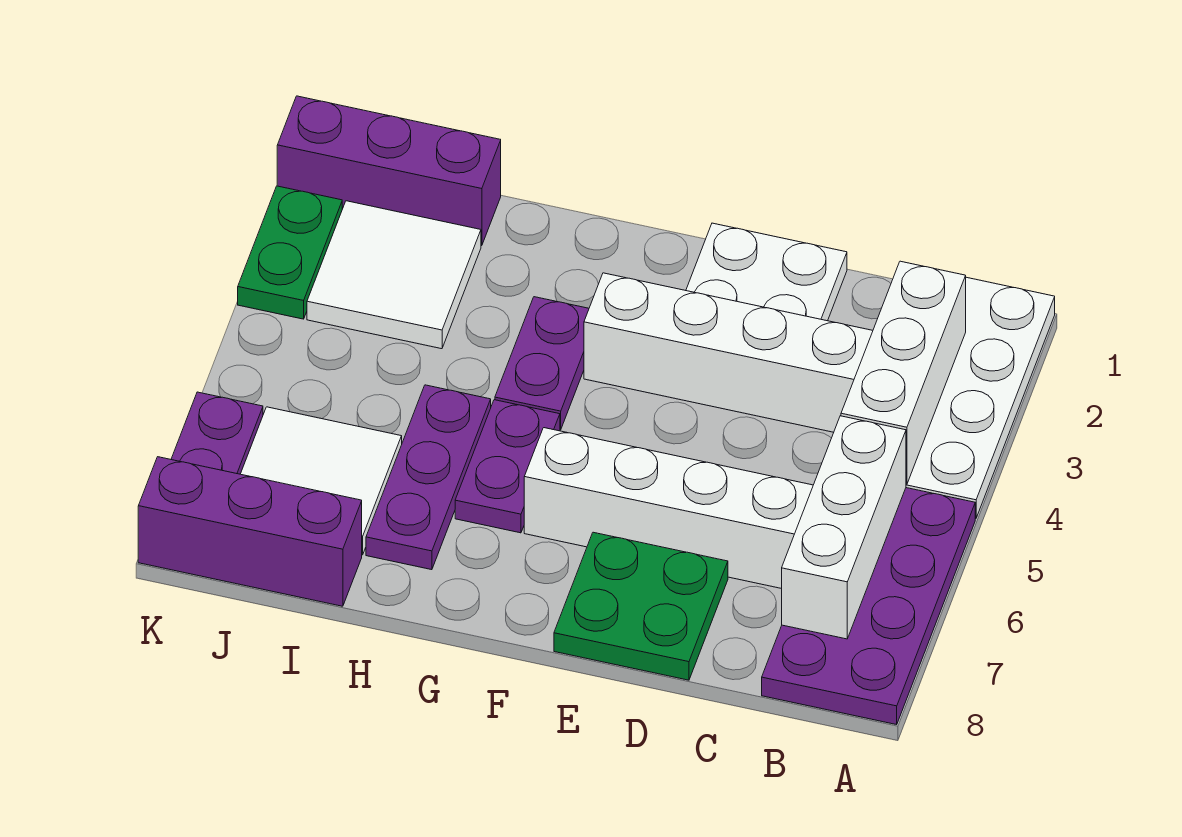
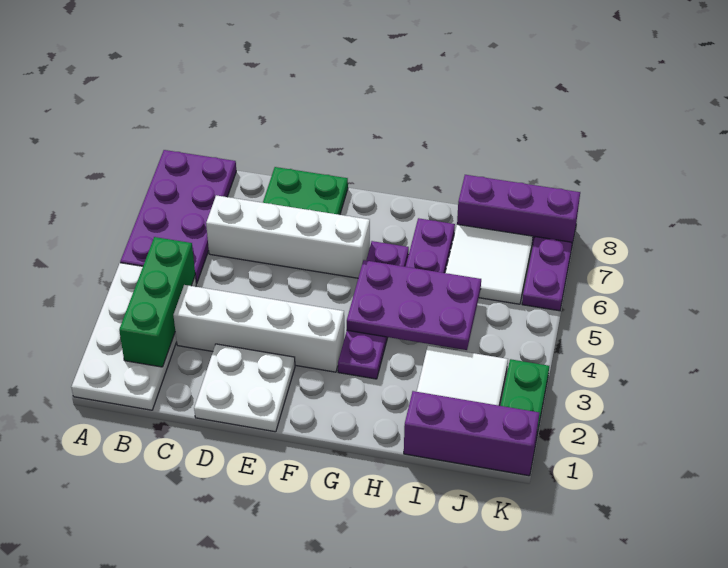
white brick B2:B4 level 2 -> green brick B2:B4 level 2
white brick B5:B7 level 2 -> none
none -> purple plate G4:I5 level 2

